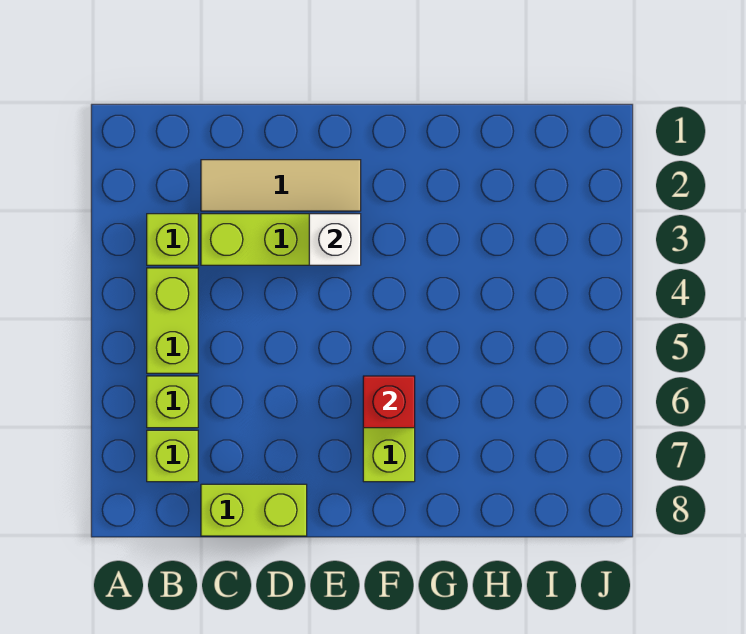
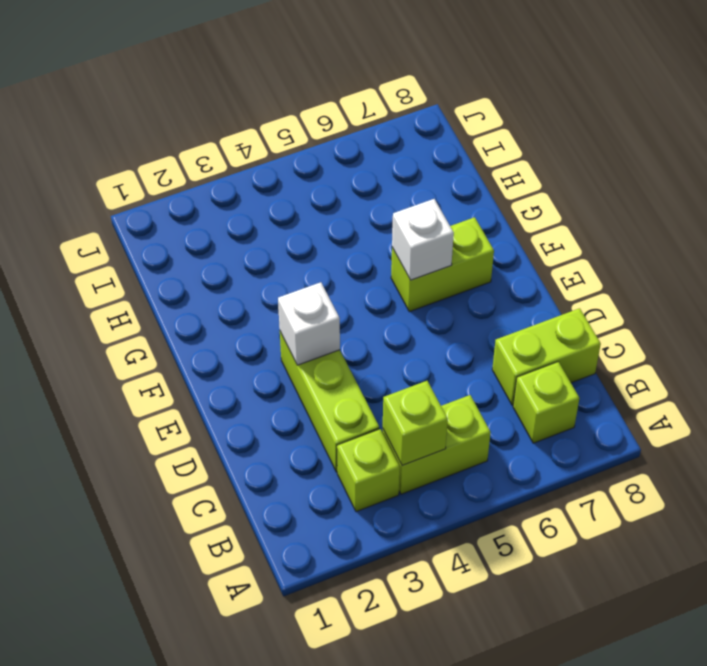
lime brick B6 level 1 -> lime brick B4 level 2
tan tile C2:E2 level 1 -> none
lime brick C8:D8 level 1 -> lime brick C7:C8 level 1
red brick F6 level 2 -> white brick F6 level 2

